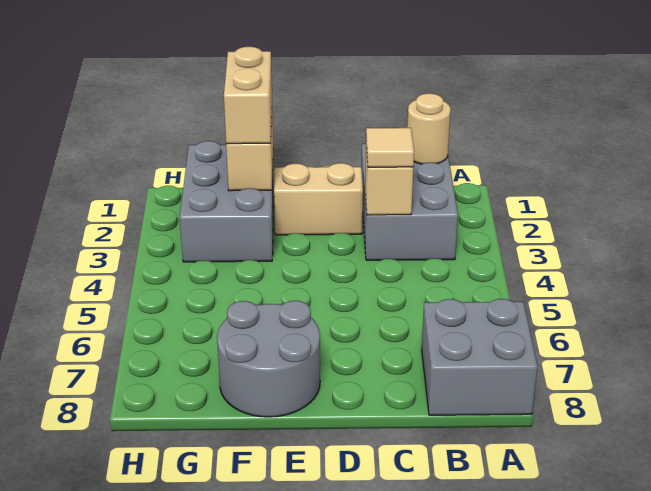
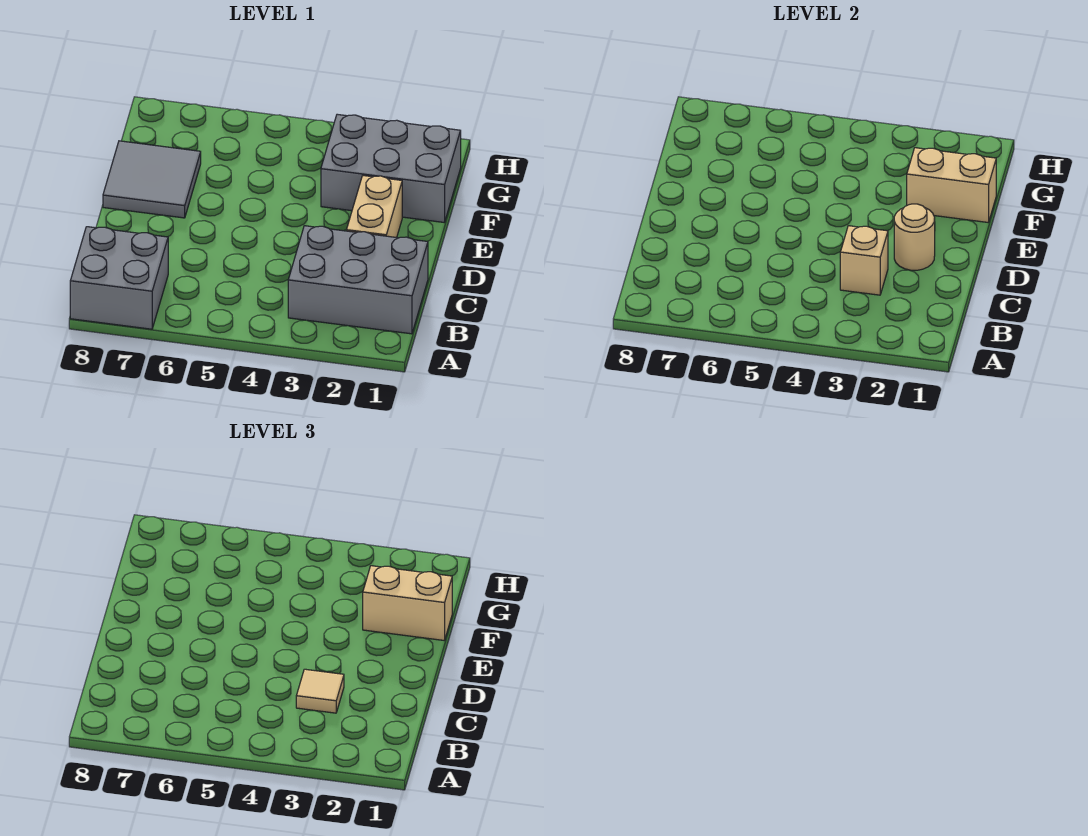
tan round brick B1 level 2 -> tan round brick D2 level 2
grey round brick E7:F8 level 1 -> grey tile E7:F8 level 1

